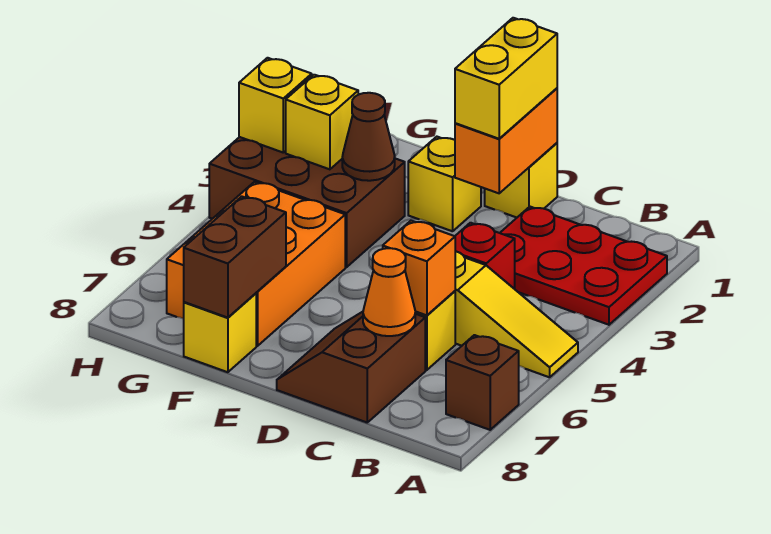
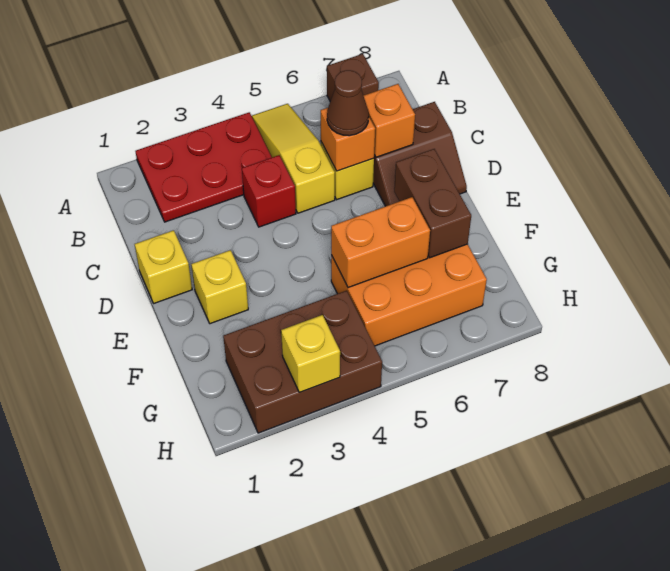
red plate A2:C3 level 1 -> red plate A2:B4 level 1
orange cone C7 level 2 -> orange brick C7 level 2
orange brick D1:D2 level 2 -> orange brick F5:F6 level 2
yellow brick D1:D2 level 3 -> none
brown brick F3:H4 level 1 -> brown brick G2:H4 level 1
brown cone F3 level 2 -> brown cone C6 level 3
brown brick F7:F8 level 2 -> brown brick E7:F7 level 2
yellow brick F8 level 1 -> none
yellow brick G3 level 2 -> none

